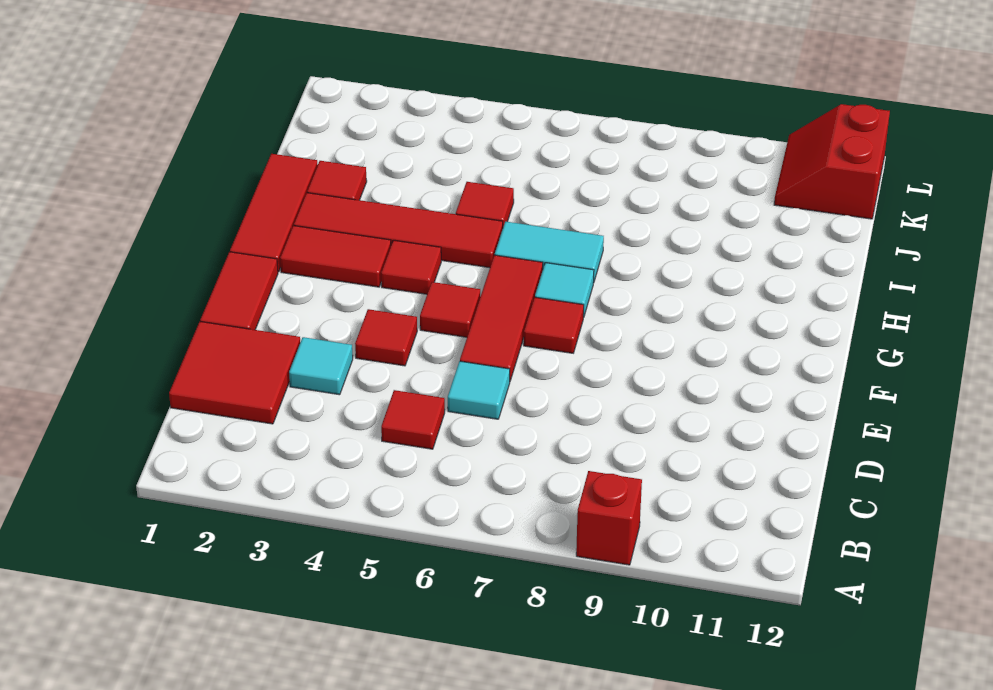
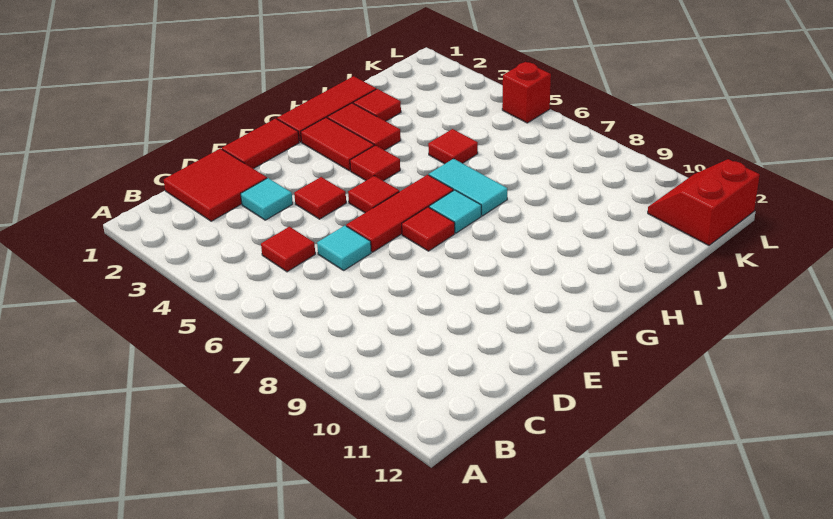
red brick A9 level 1 -> red brick L5 level 1
red tile H2:H5 level 1 -> red tile H2:H3 level 1

